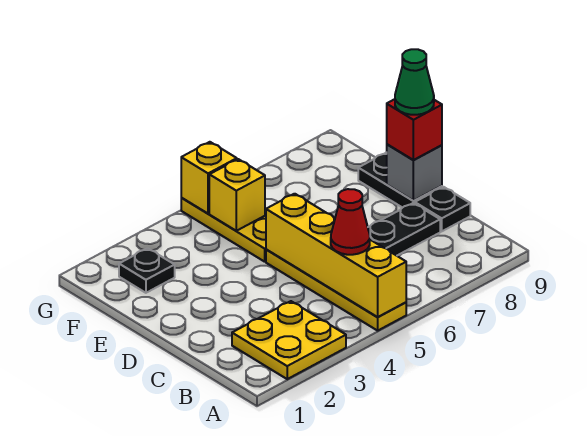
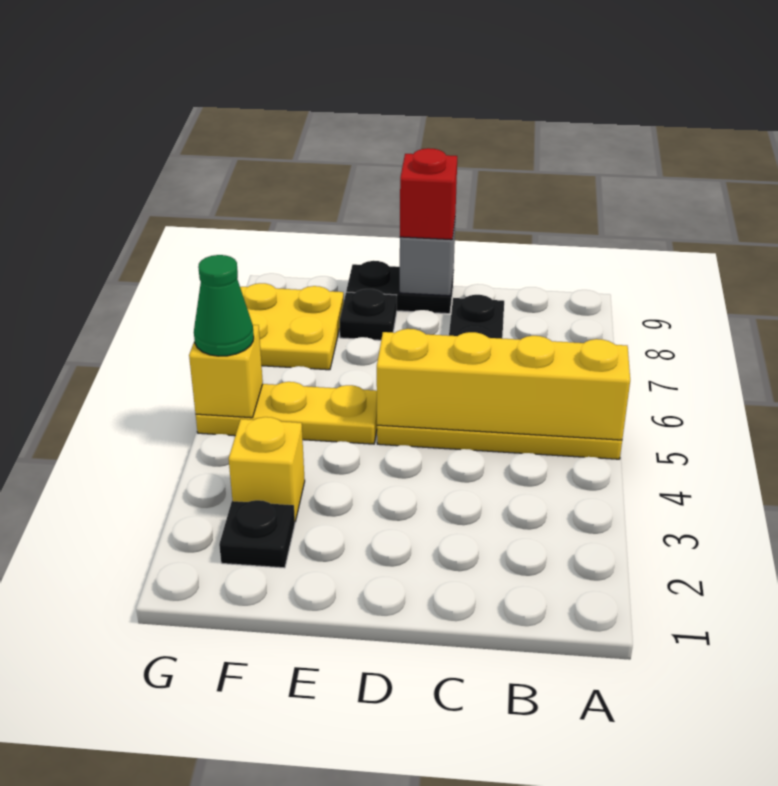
yellow plate A2:B3 level 1 -> yellow plate F7:G8 level 1
red cone B5 level 3 -> none
black plate C9 level 1 -> black plate E8 level 1
green cone D9 level 4 -> green cone G5 level 3
yellow brick F5 level 2 -> yellow brick F3 level 1

